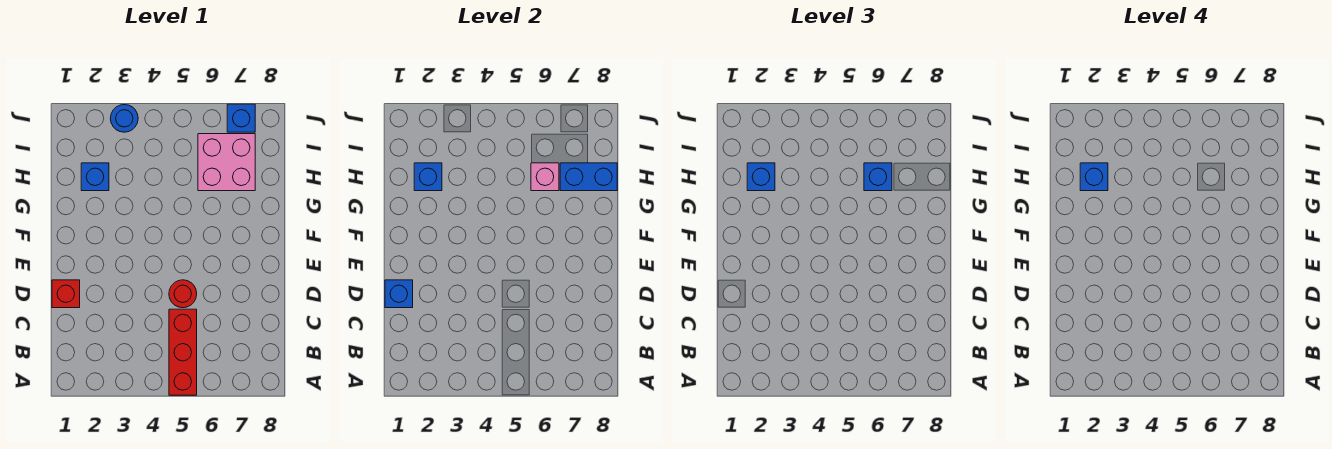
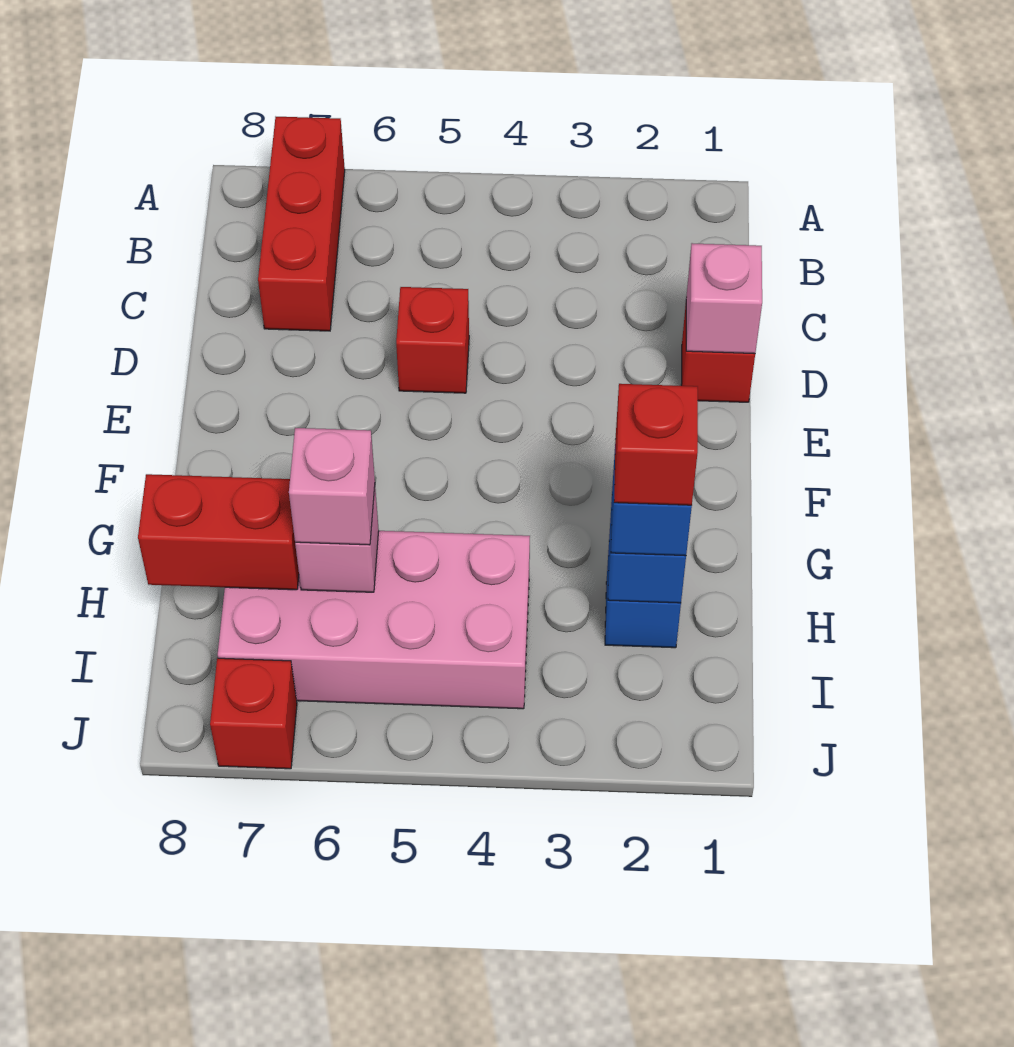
red brick A5:C5 level 1 -> red brick A7:C7 level 1
blue brick D1 level 2 -> pink brick D1 level 2
red round brick D5 level 1 -> red brick D5 level 1
blue brick H2 level 4 -> red brick H2 level 4
pink brick H6:I7 level 1 -> pink brick H4:I7 level 1
blue brick H6 level 3 -> pink brick H6 level 3
blue brick H7:H8 level 2 -> red brick H7:H8 level 2
blue round brick J3 level 1 -> none
blue brick J7 level 1 -> red brick J7 level 1

